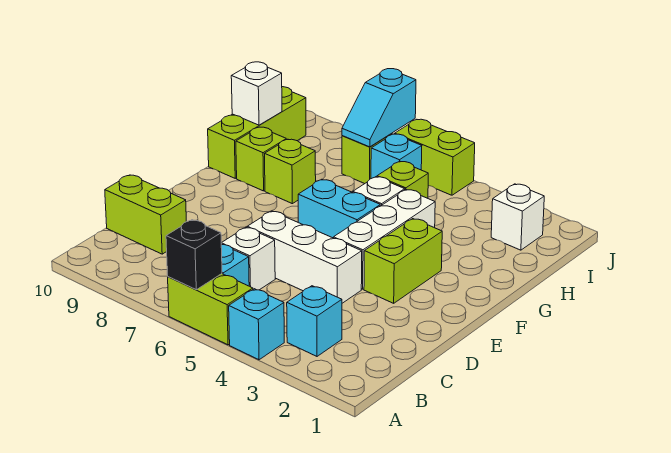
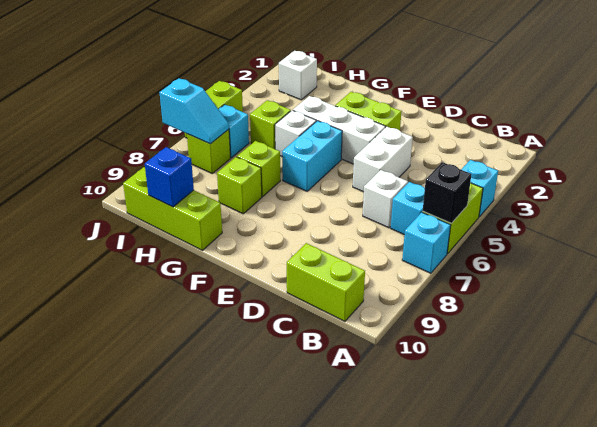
cyan brick B3 level 1 -> cyan brick A7 level 1
lime brick C9:C10 level 1 -> lime brick B10:C10 level 1
white brick D4:D6 level 1 -> white brick D4:D5 level 1
lime brick G9 level 1 -> lime brick G7 level 1
white brick H10 level 2 -> blue brick H10 level 2

